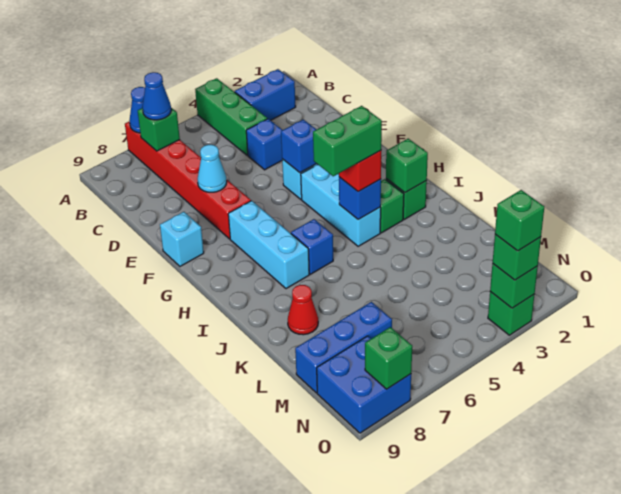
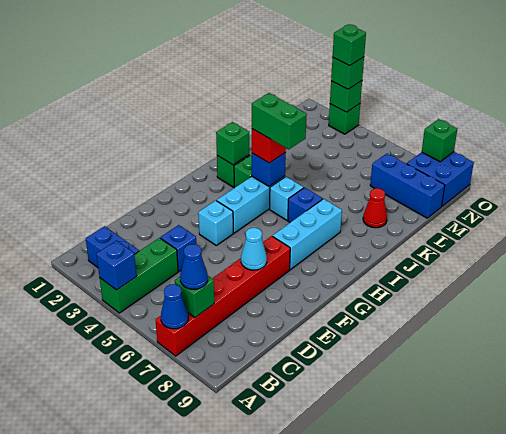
blue brick F4 level 2 -> blue brick A4 level 2
cyan brick F9 level 1 -> cyan brick I5 level 1

